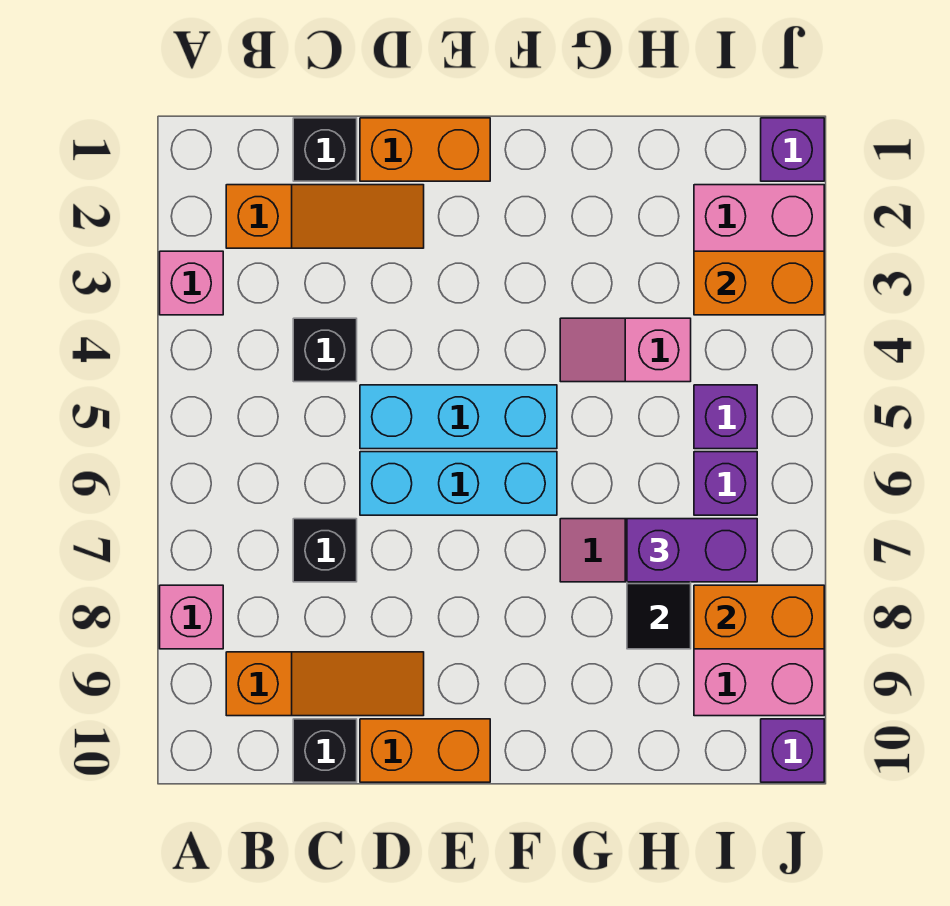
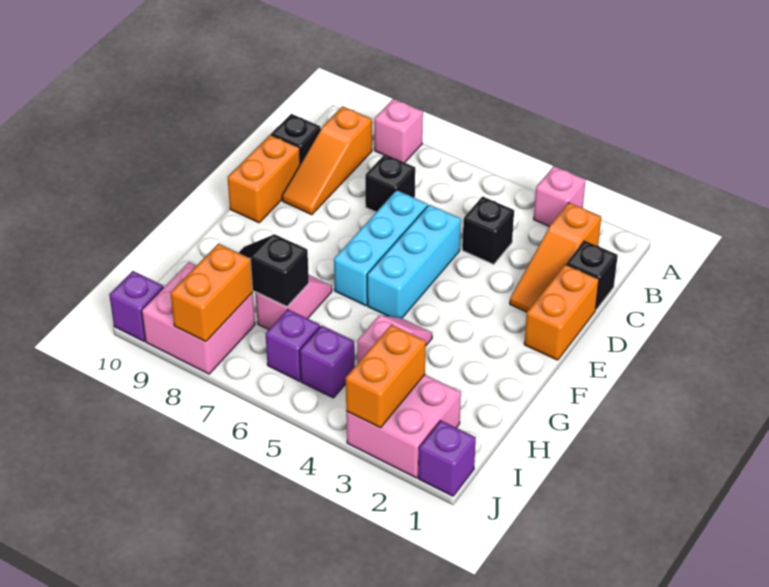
purple brick H7:I7 level 3 -> none

